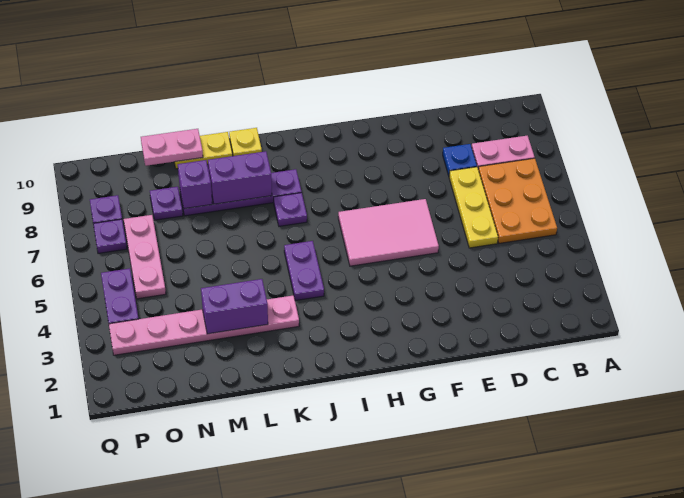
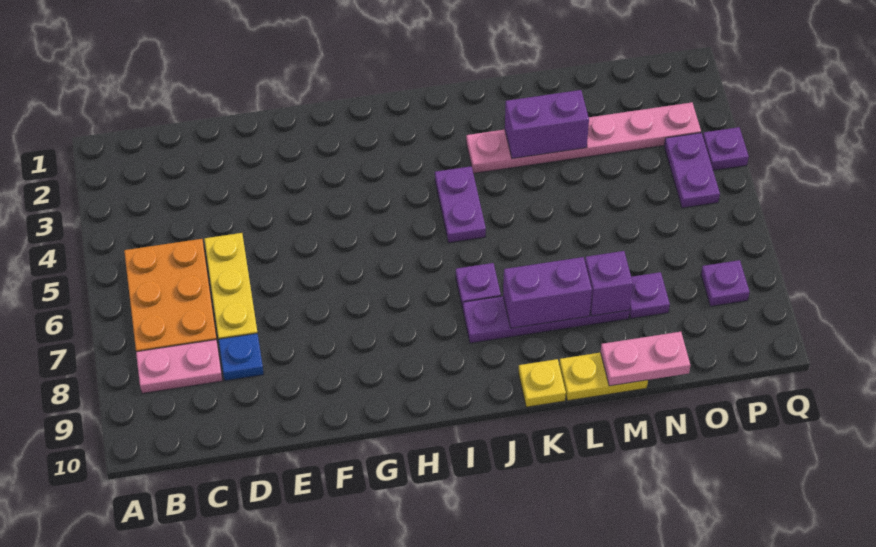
pink tile F5:H6 level 1 -> none
pink plate O5:O7 level 1 -> none
purple plate P7 level 1 -> purple plate Q4 level 1

